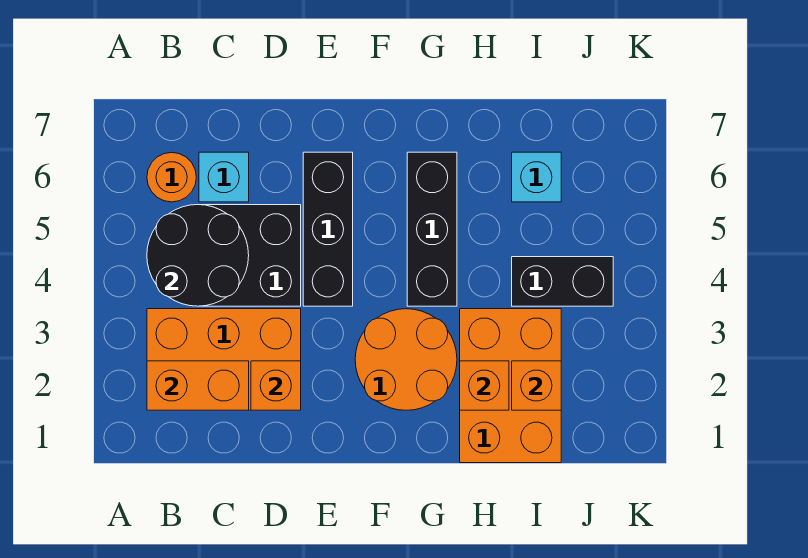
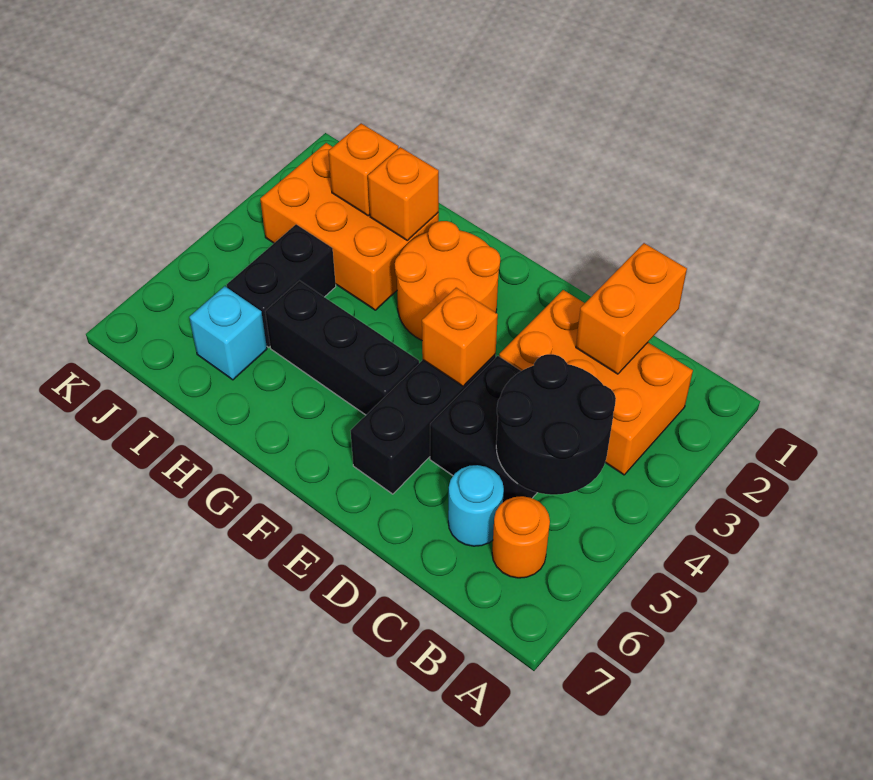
orange brick B2:C2 level 2 -> orange brick C1:C2 level 2
cyan brick C6 level 1 -> cyan round brick C6 level 1
orange brick D2 level 2 -> orange brick E4 level 2
black brick G4:G6 level 1 -> black brick F5:H5 level 1
orange brick H1:I3 level 1 -> orange brick H2:J3 level 1
black brick I4:J4 level 1 -> black brick I4:I5 level 1

